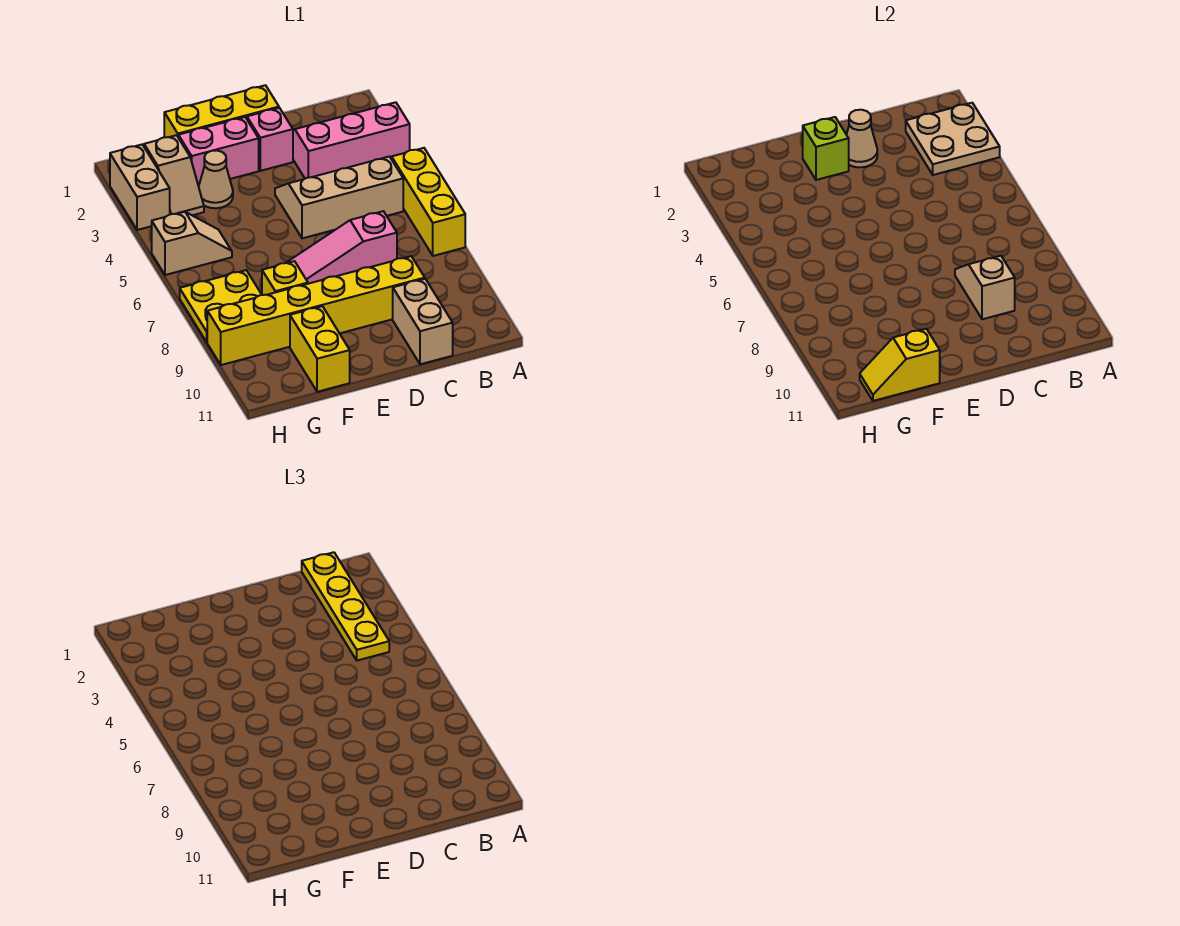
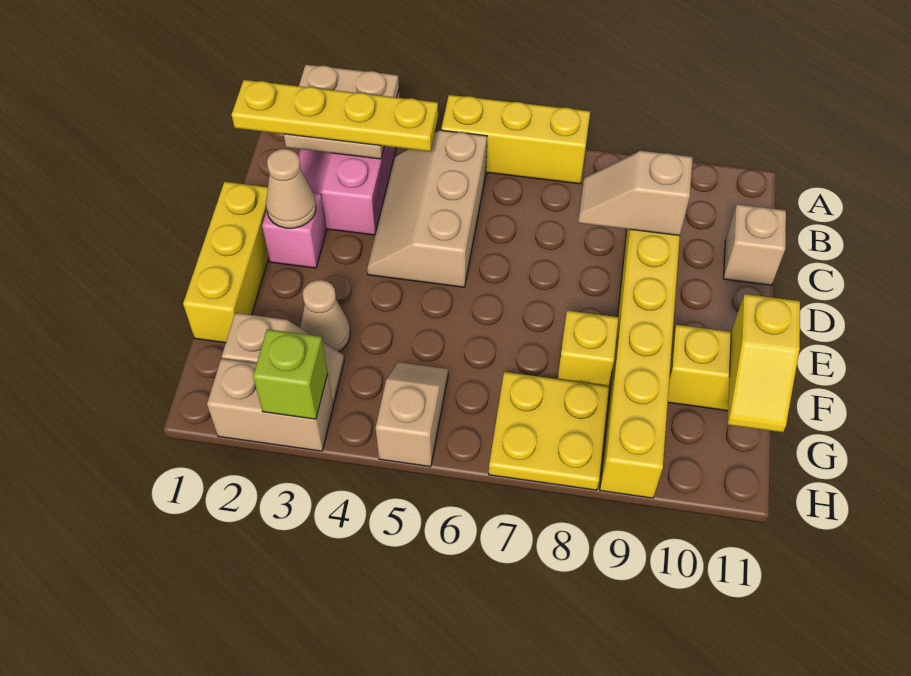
pink slope C7:E7 level 1 top C -> none
tan brick C10:C11 level 1 -> tan brick C11 level 1
pink brick E2:F2 level 1 -> none
lime brick E2 level 2 -> lime brick H3 level 2

